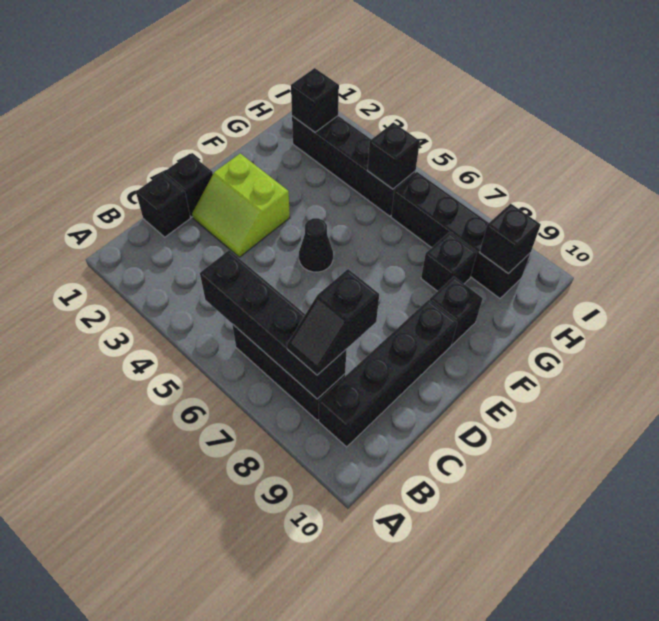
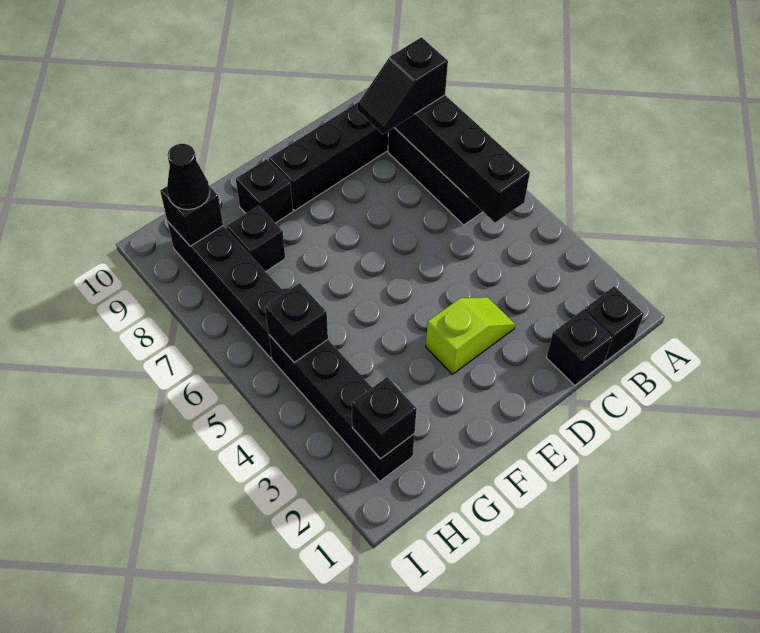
black slope B8:C8 level 3 top C -> black slope B8:C8 level 3 top B
black brick D1 level 1 -> black brick B1 level 1
lime slope D2:E3 level 1 top E -> lime slope D3:E3 level 1 top E
black cone E5 level 1 -> black cone H9 level 3

